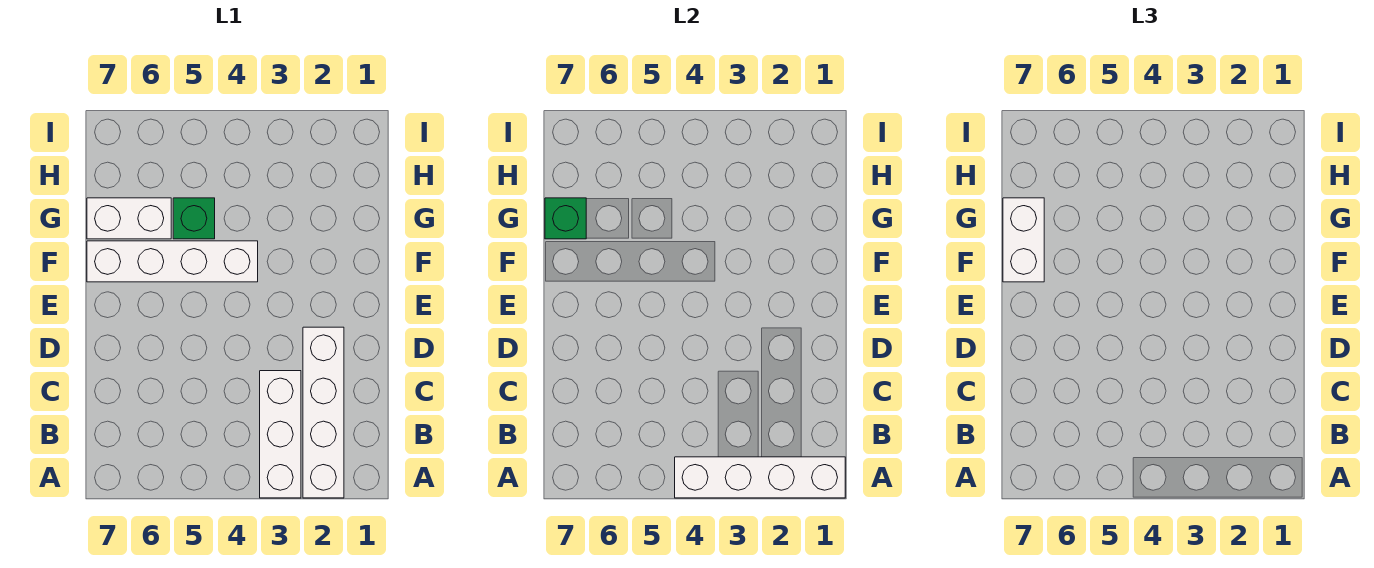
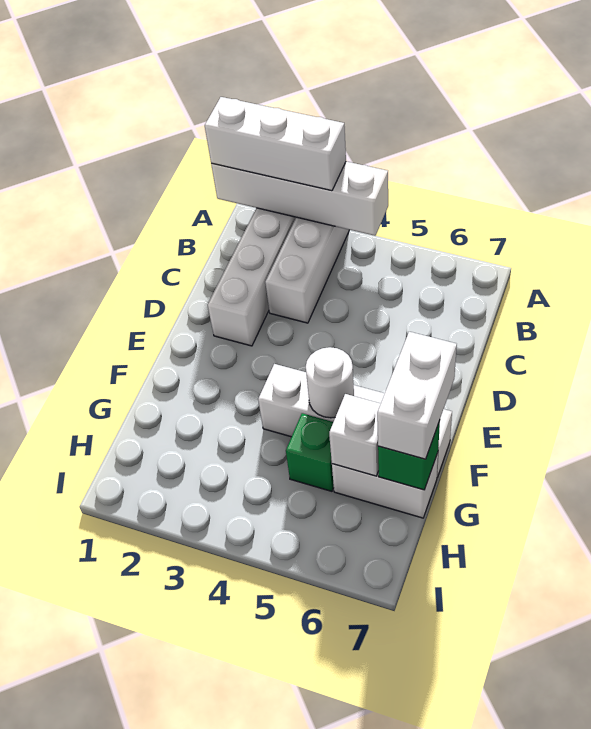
none -> white brick A1:A3 level 3
none -> white round brick F5 level 2
none -> white brick G6 level 2

